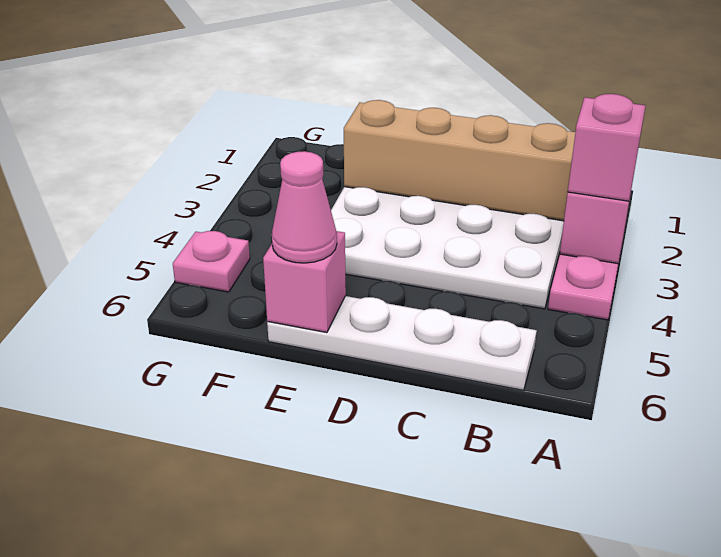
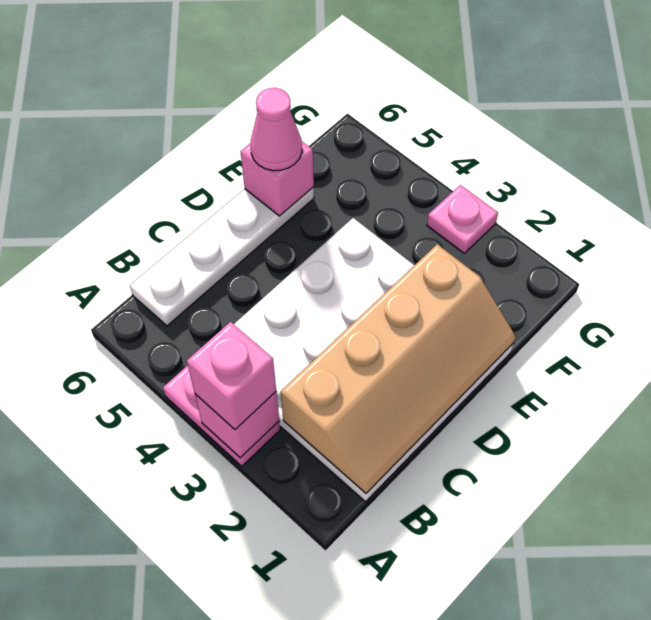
pink plate G5 level 1 -> pink plate G3 level 1

